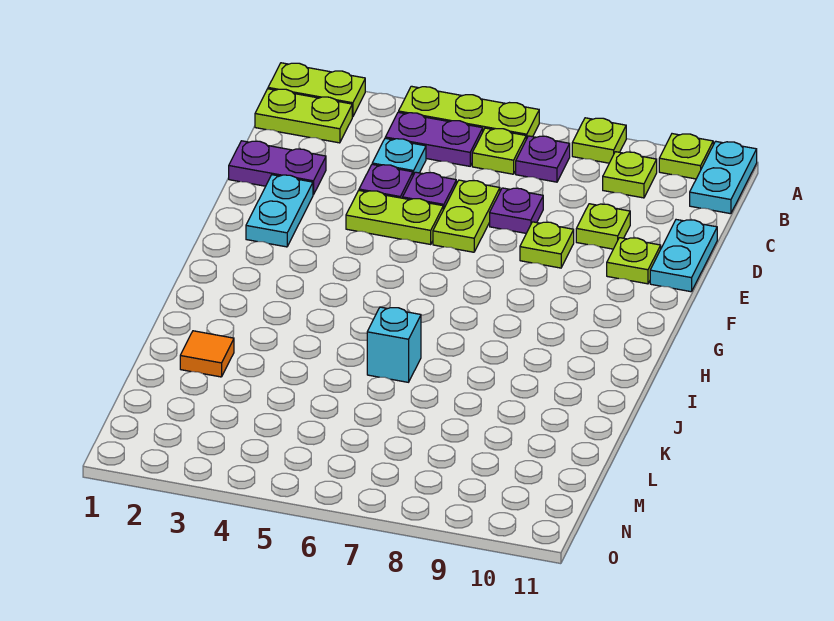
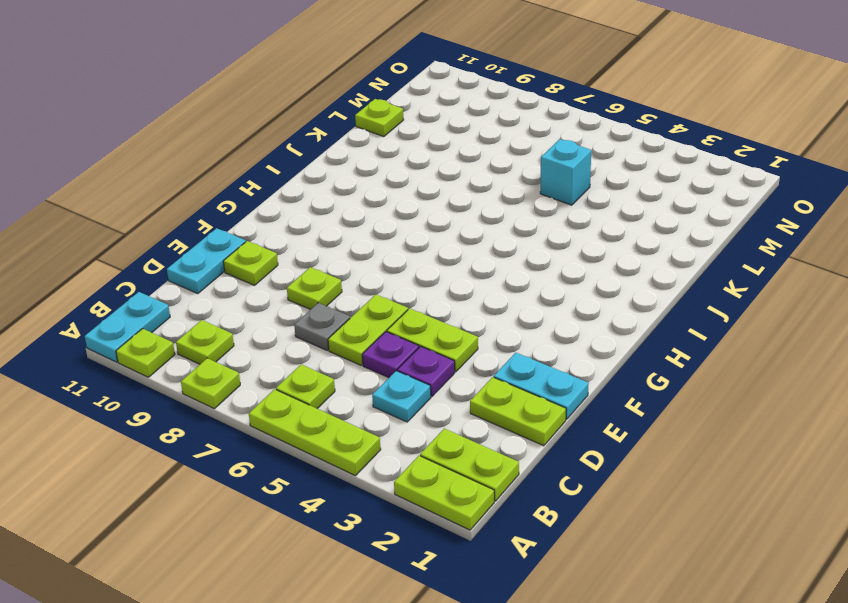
purple plate B4:B5 level 1 -> none
purple plate B7 level 1 -> none
purple plate D1:D2 level 1 -> lime plate D1:D2 level 1
purple plate D7 level 1 -> grey plate D7 level 1
lime plate D9 level 1 -> lime plate L11 level 1
cyan plate E2:F2 level 1 -> cyan plate E1:E2 level 1
cyan brick J6 level 1 -> cyan brick L5 level 1
orange tile K2 level 1 -> none

